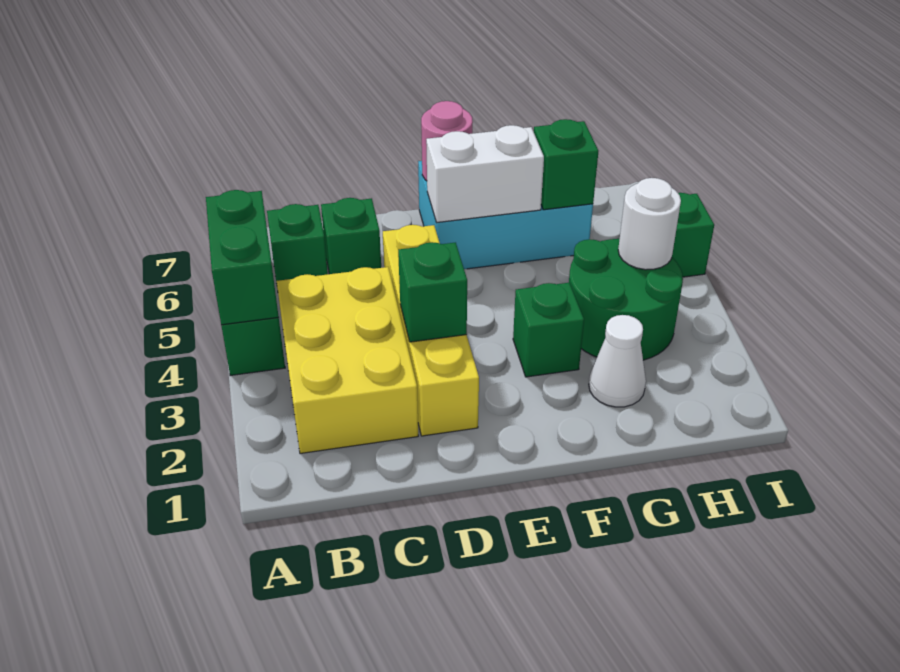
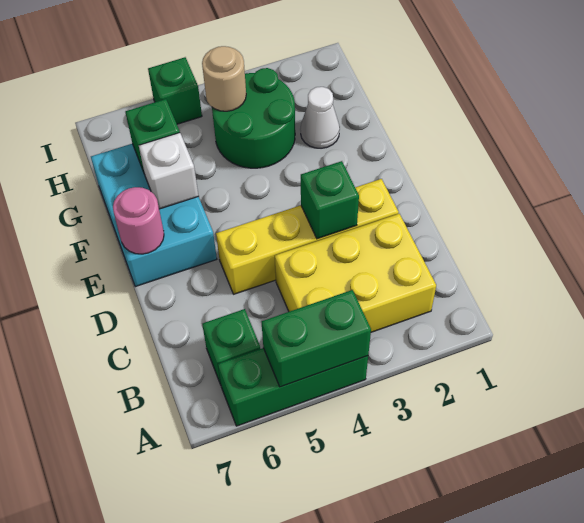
green brick C6 level 1 -> none
white brick E6:F6 level 2 -> white brick F6 level 2
green brick F3 level 1 -> none
white round brick H4 level 2 -> tan round brick H4 level 2

